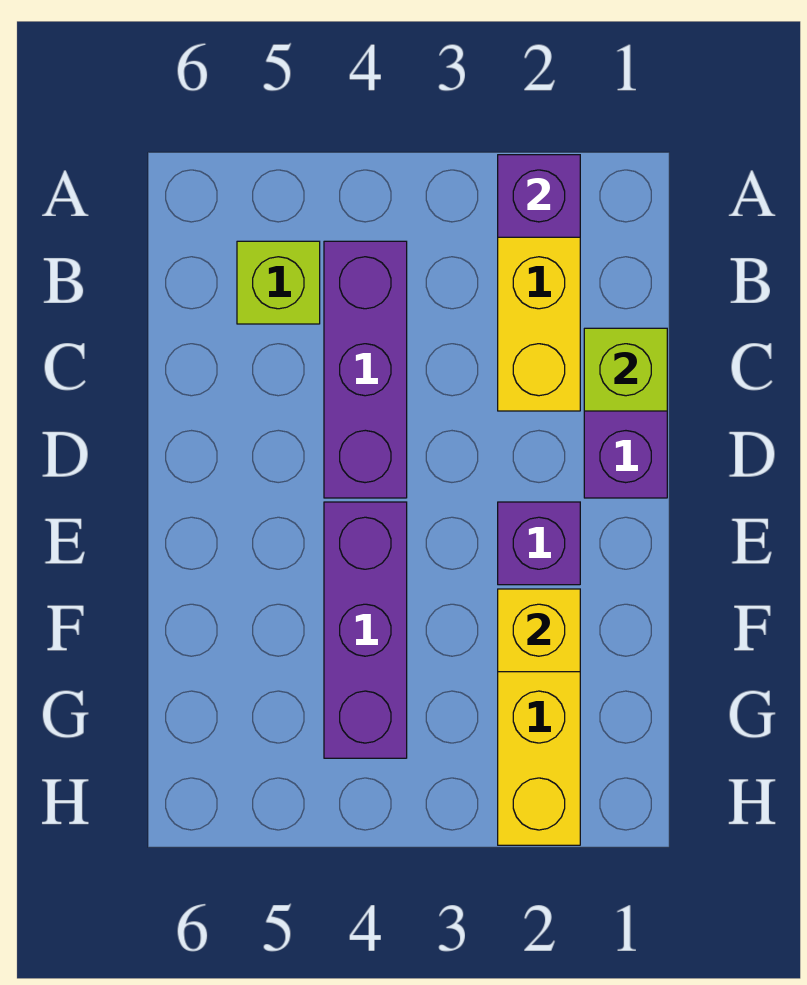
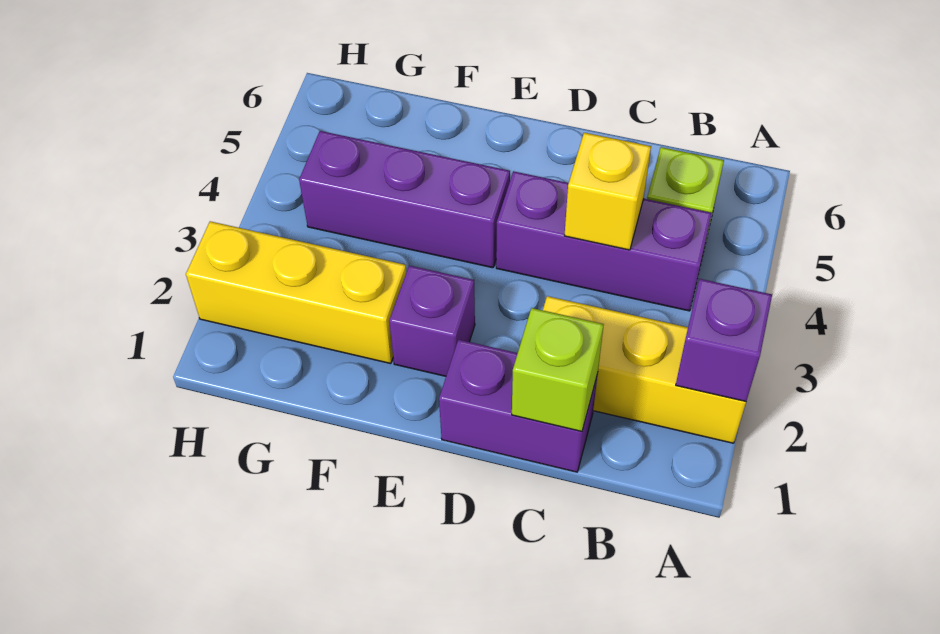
yellow brick F2 level 2 -> yellow brick C4 level 2

